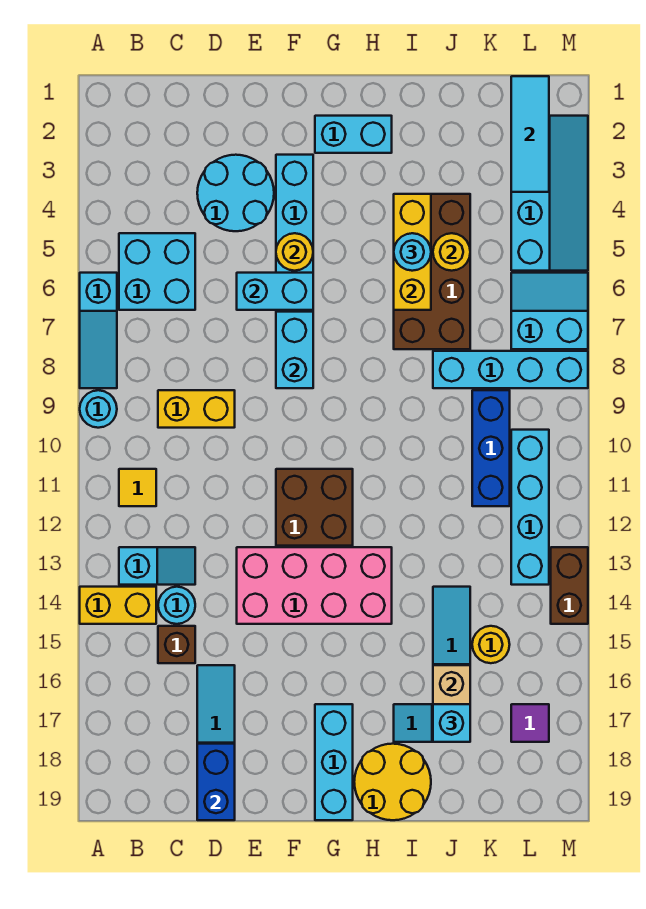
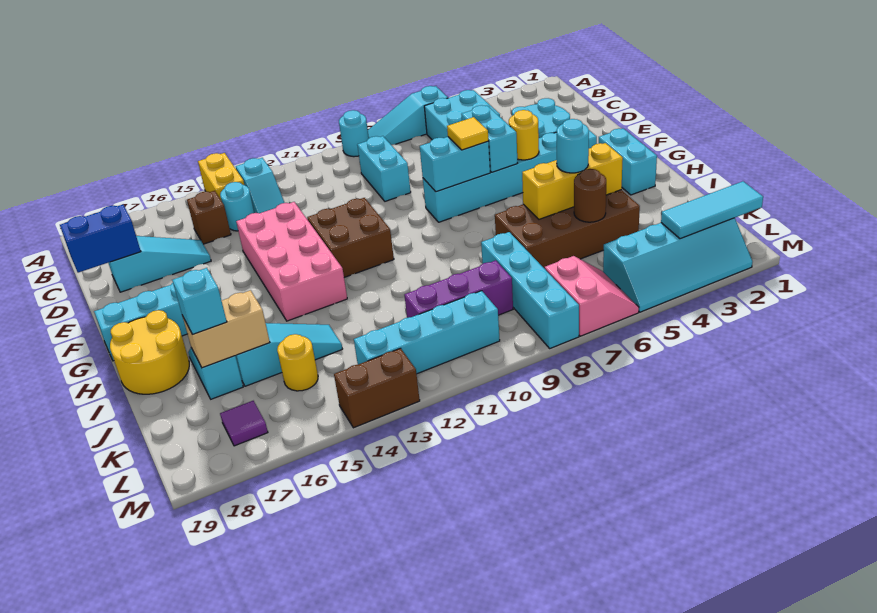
yellow tile B11 level 1 -> yellow tile F7 level 3
yellow brick C9:D9 level 1 -> cyan brick C9:D9 level 1
yellow round brick J5 level 2 -> brown round brick J5 level 2
blue brick K9:K11 level 1 -> purple brick K9:K11 level 1
cyan slope L6:M7 level 1 top 7 -> pink slope L6:M7 level 1 top 7

